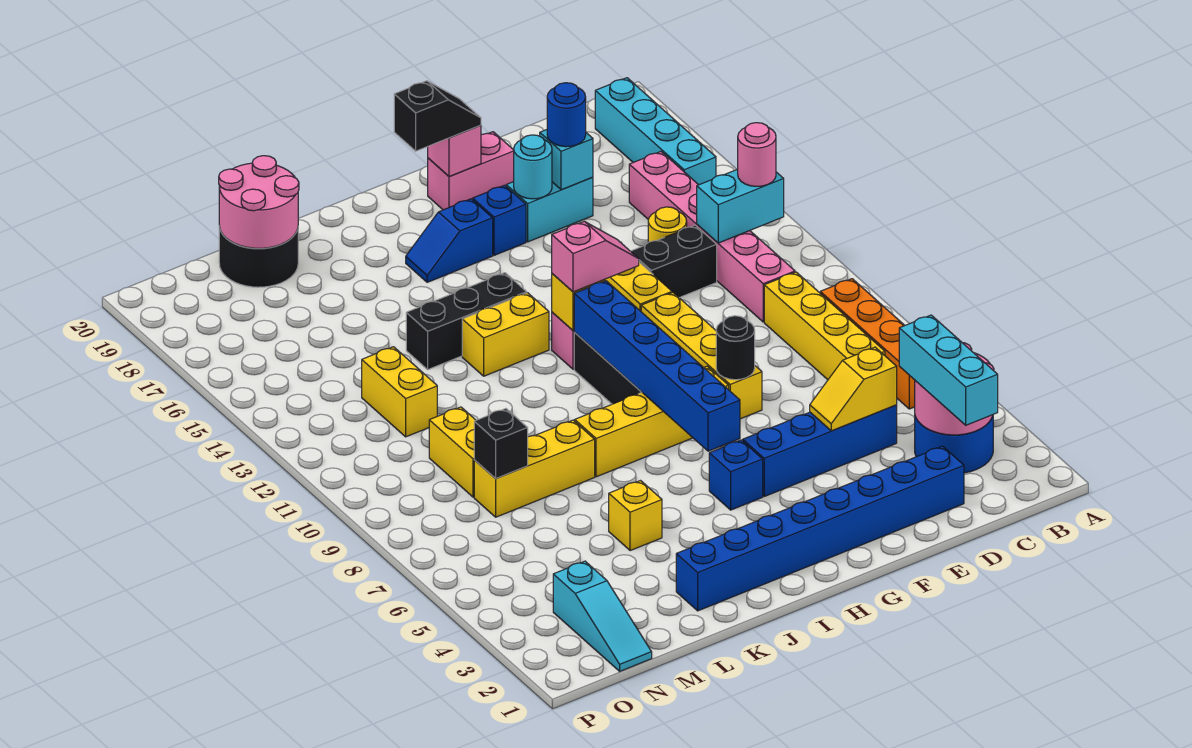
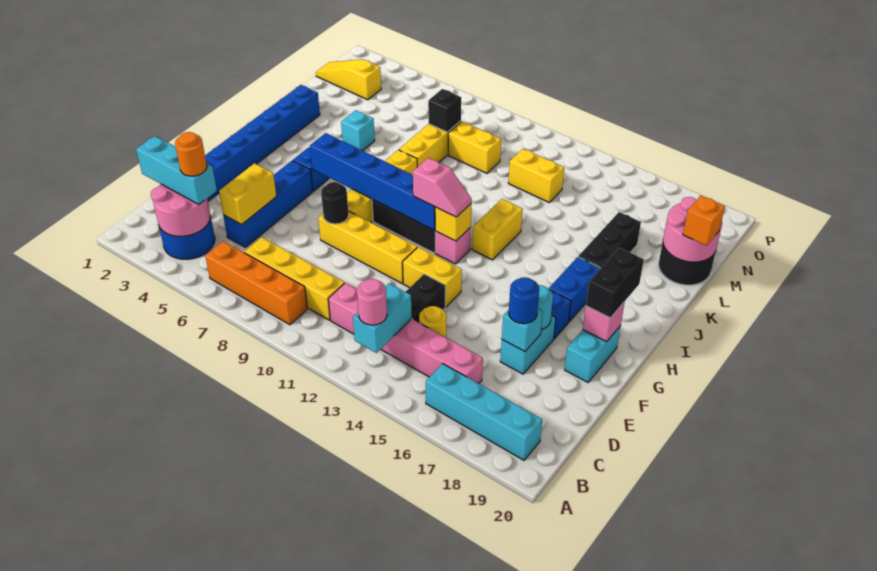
none -> orange round brick C4 level 4
yellow slope D5:E5 level 2 top D -> yellow brick D5:E5 level 2
pink brick F19:G19 level 1 -> cyan brick F19:G19 level 1
pink slope G12:H12 level 3 top H -> pink slope H11:H12 level 3 top 11
black slope G19:H19 level 3 top H -> black brick G19:H19 level 3
blue slope H17:I17 level 1 top H -> blue brick H17:I17 level 1
black brick I14:K14 level 1 -> black brick J17:L17 level 1
yellow brick K5 level 1 -> cyan brick K5 level 1
none -> orange brick L20 level 3
cyan slope N1:N3 level 1 top 3 -> yellow slope N1:N3 level 1 top 3

